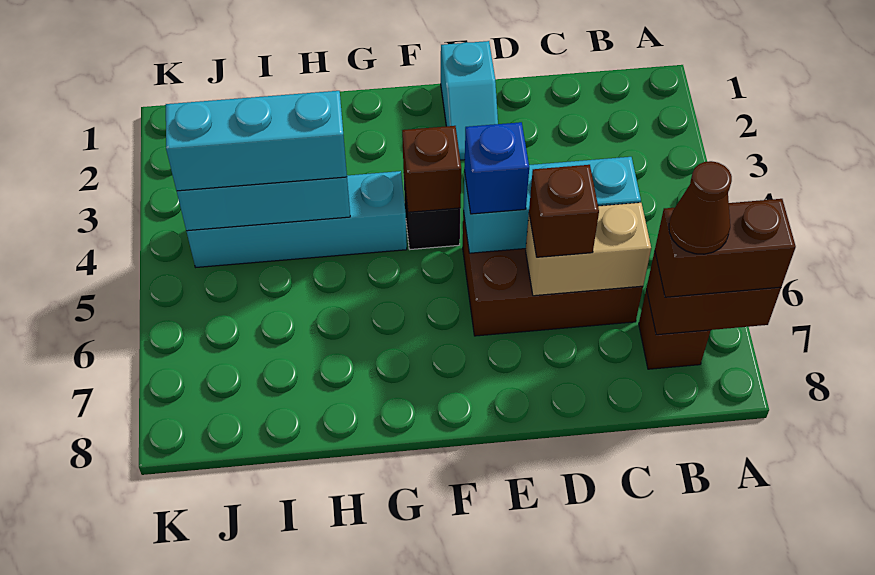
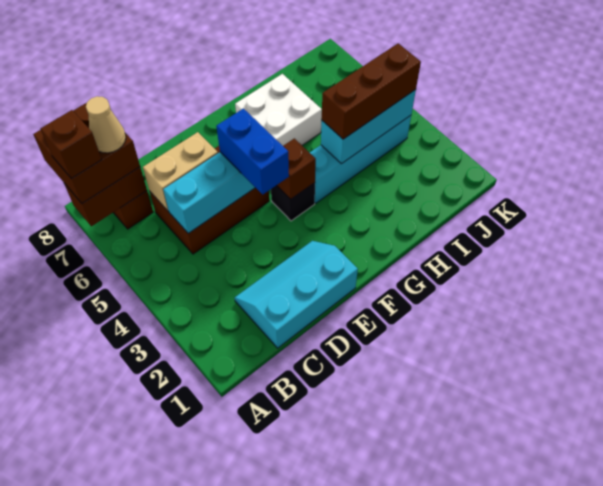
brown brick A7:B7 level 3 -> brown brick A7:B8 level 3
brown cone B7 level 4 -> tan cone B7 level 4
brown brick D6 level 3 -> brown brick A7 level 4
cyan slope E1:E2 level 1 top 1 -> cyan slope C1:E2 level 1 top 1
blue brick E5 level 3 -> blue brick E4:E5 level 3
none -> white brick G6:H7 level 1
cyan brick H4:J4 level 3 -> brown brick H4:J4 level 3

